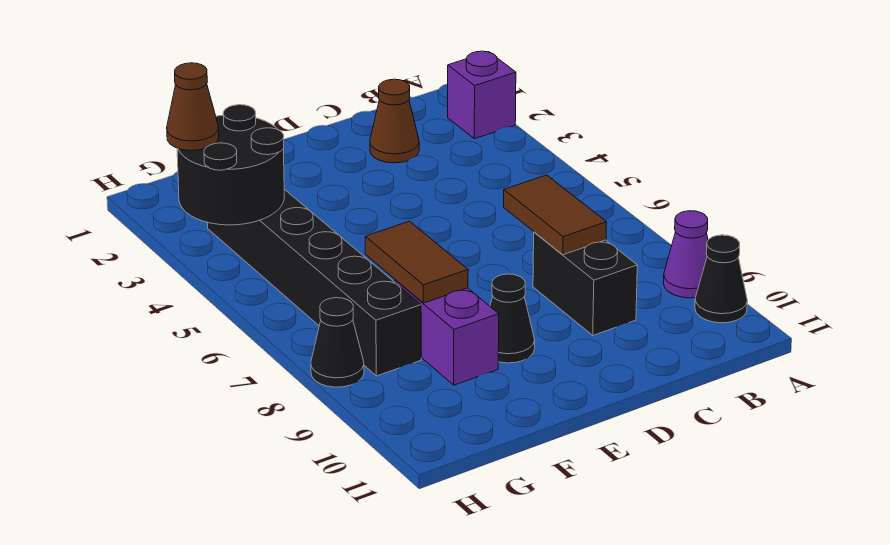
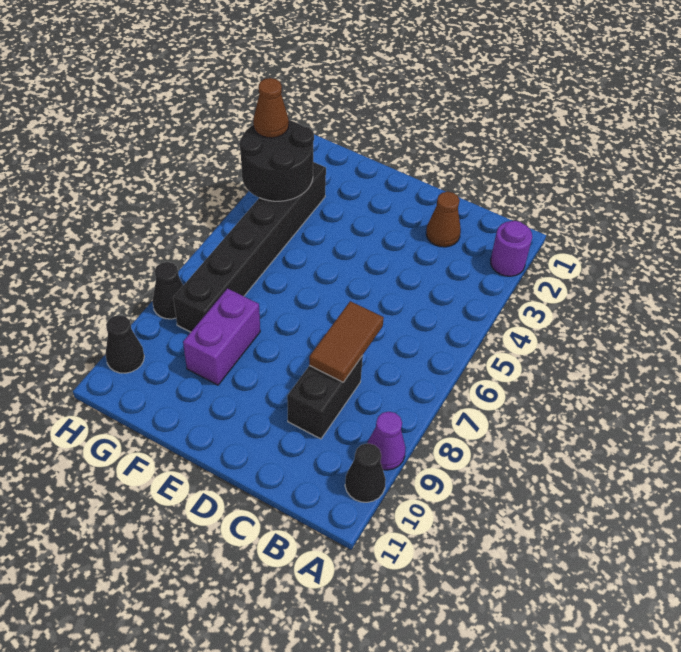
purple brick A2 level 1 -> purple round brick A2 level 1
black cone E9 level 1 -> black cone H10 level 1
brown tile F7:F8 level 2 -> none

